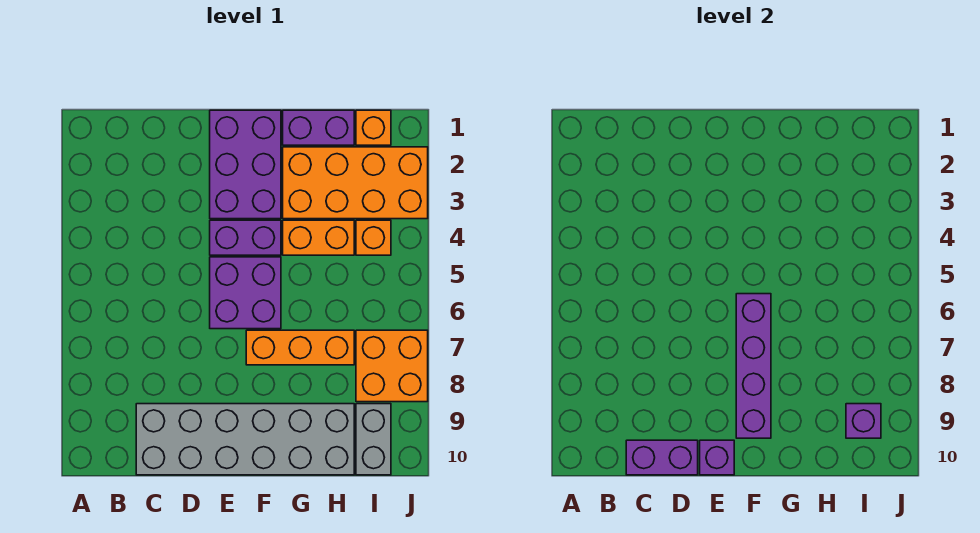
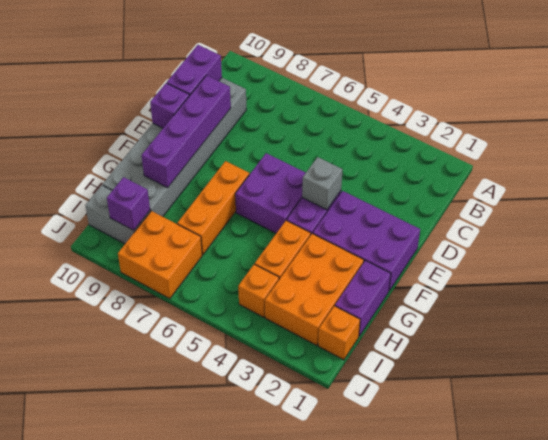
none -> grey brick E4 level 2
purple brick F6:F9 level 2 -> purple brick D9:G9 level 2
orange brick G2:J3 level 1 -> orange brick G2:I3 level 1

